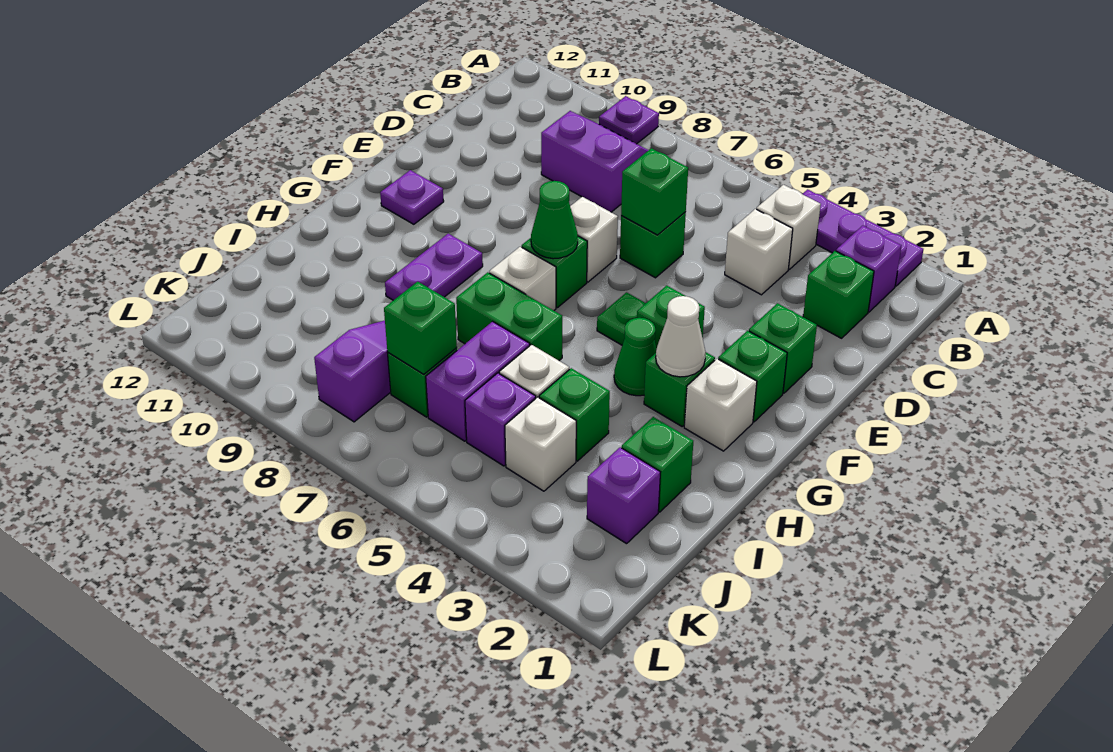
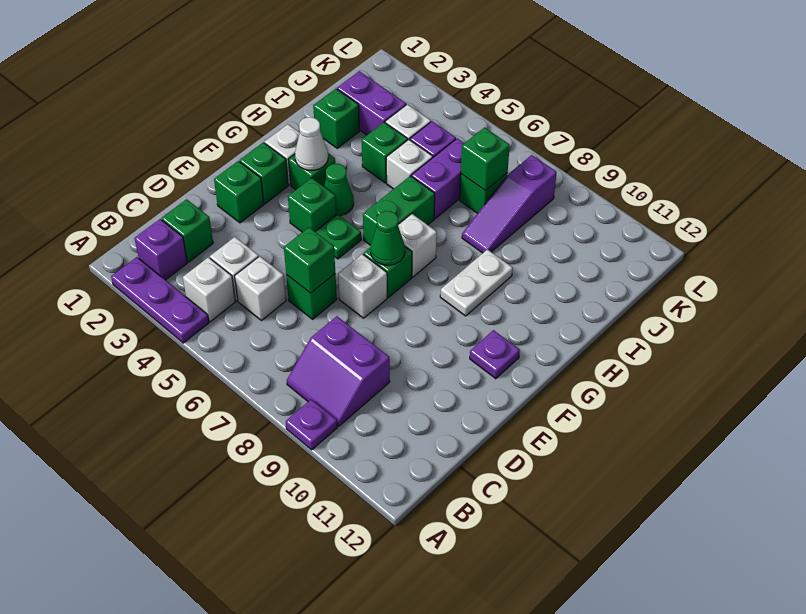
none -> white brick C5 level 1
purple plate G9:H9 level 1 -> white plate G9:H9 level 1
green brick H6:H7 level 1 -> green brick G6:H6 level 1
purple brick J2 level 1 -> purple brick J2:J3 level 1

